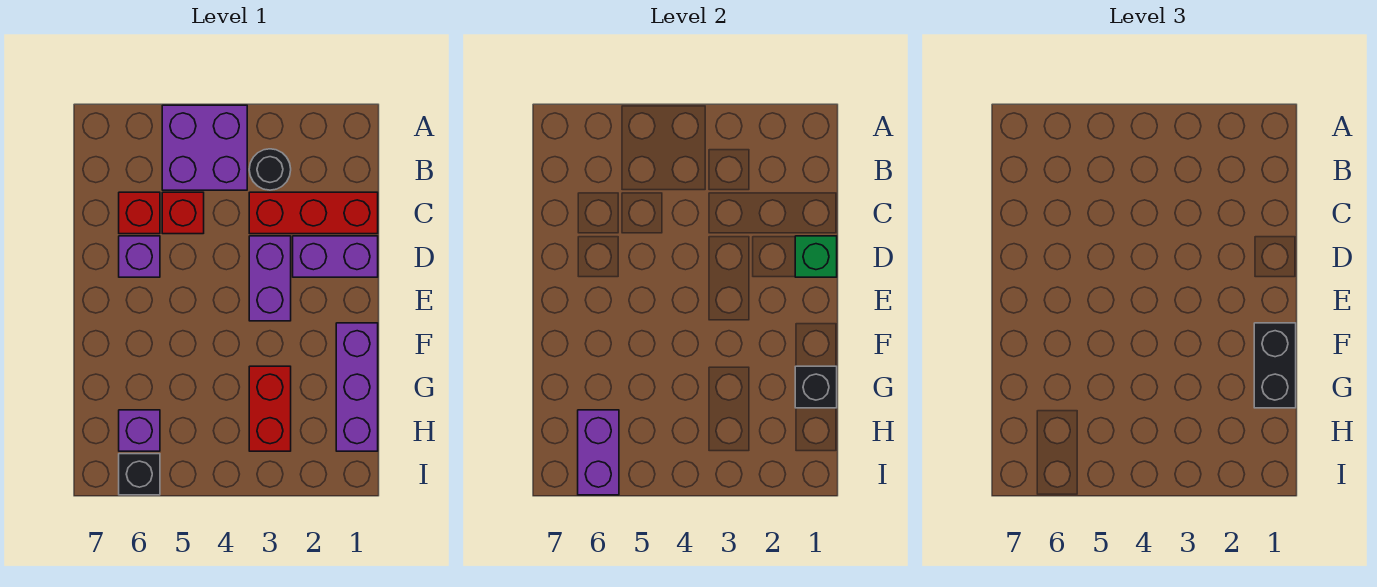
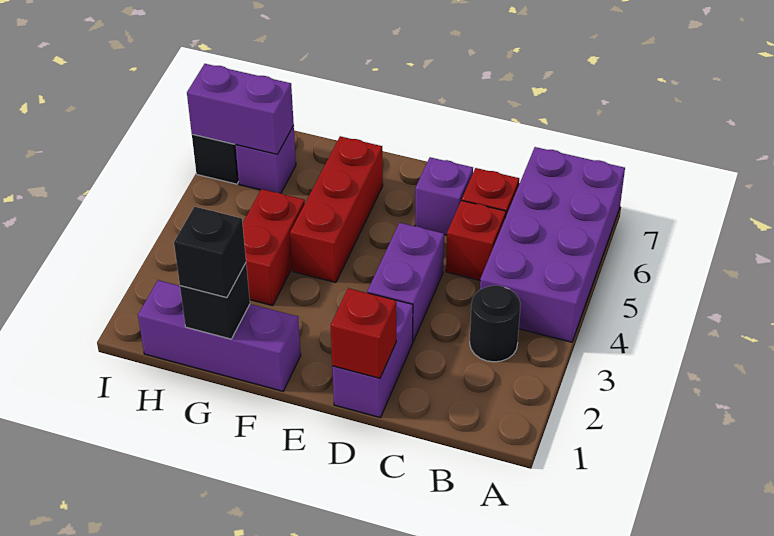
purple brick A4:B5 level 1 -> purple brick A4:B7 level 1
red brick C1:C3 level 1 -> red brick F4:F6 level 1
green brick D1 level 2 -> red brick D1 level 2
purple brick D3:E3 level 1 -> purple brick D3:D4 level 1
black brick F1:G1 level 3 -> black brick G1 level 3
red brick G3:H3 level 1 -> red brick G3:G4 level 1

